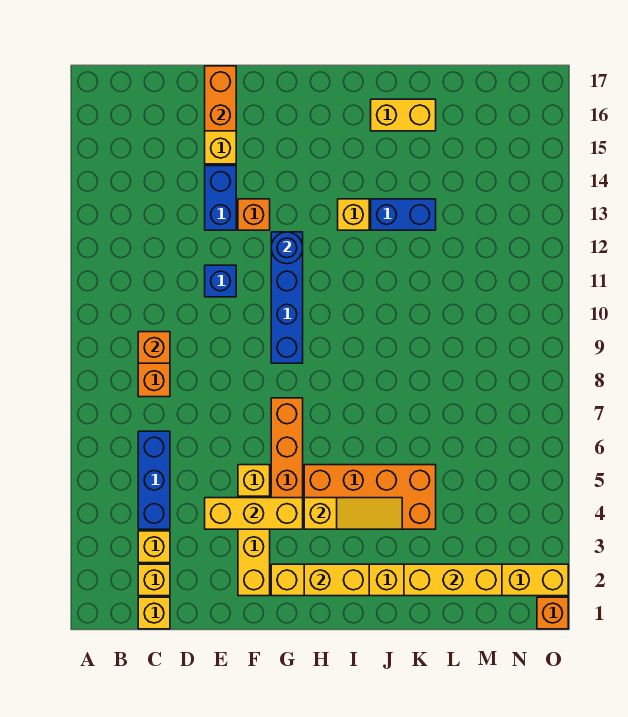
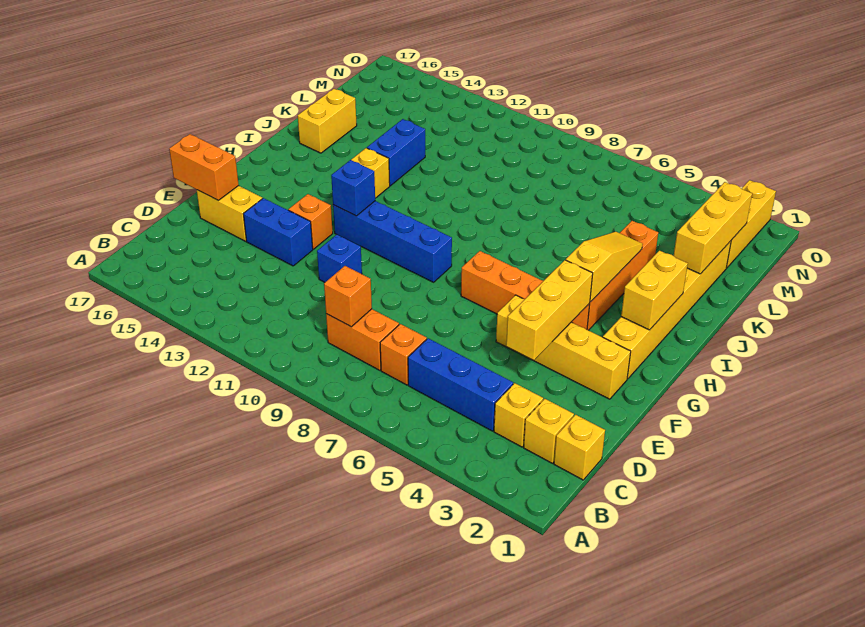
blue round brick G12 level 2 -> blue brick G12 level 2
orange brick H4:K5 level 1 -> orange brick H4:K4 level 1
orange brick O1 level 1 -> orange brick C7 level 1

